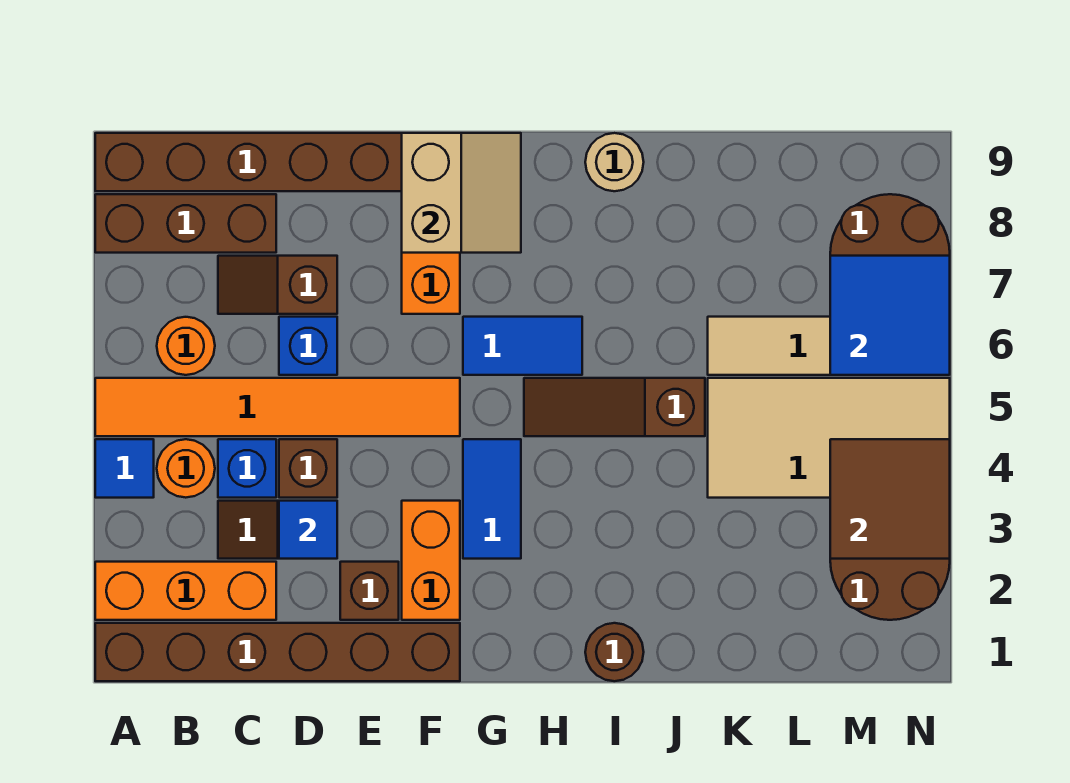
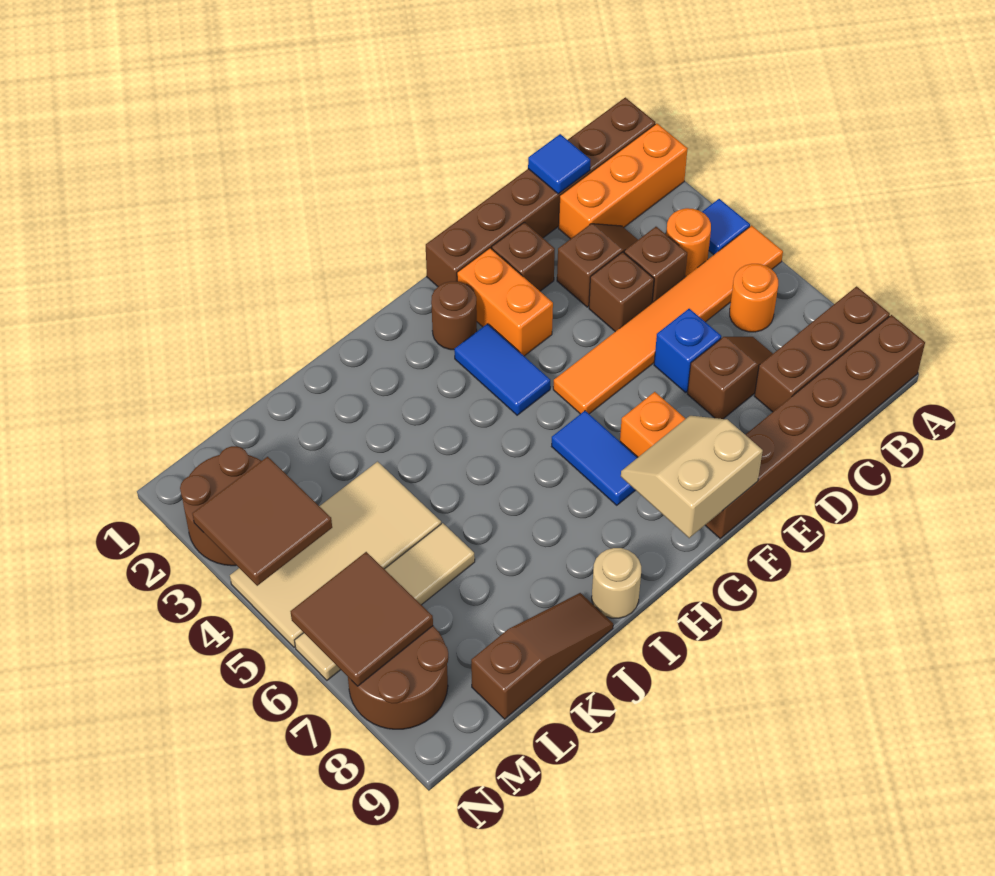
blue brick C4 level 1 -> brown brick C4 level 1
blue tile D3 level 2 -> blue tile C1 level 2
tan slope F8:G9 level 2 top F -> tan slope F8:G9 level 2 top 9
blue tile G6:H6 level 1 -> blue tile G6:G7 level 1
brown slope H5:J5 level 1 top J -> brown slope J9:L9 level 1 top L
brown round brick I1 level 1 -> brown round brick G2 level 1
blue tile M6:N7 level 2 -> brown tile M6:N7 level 2

